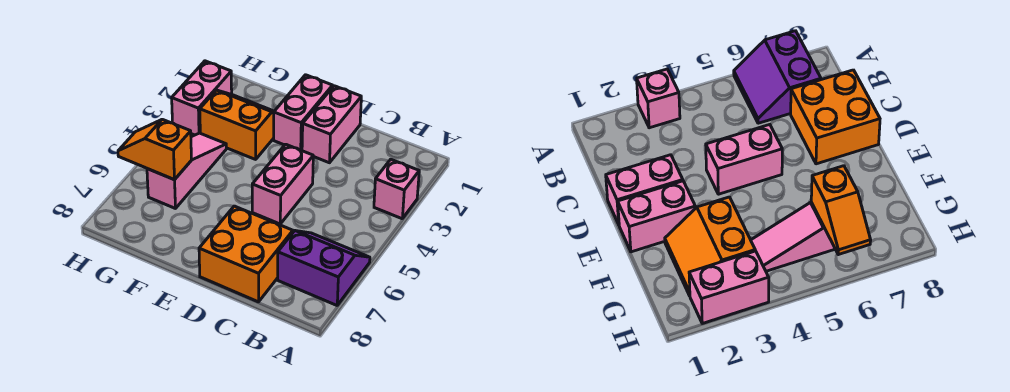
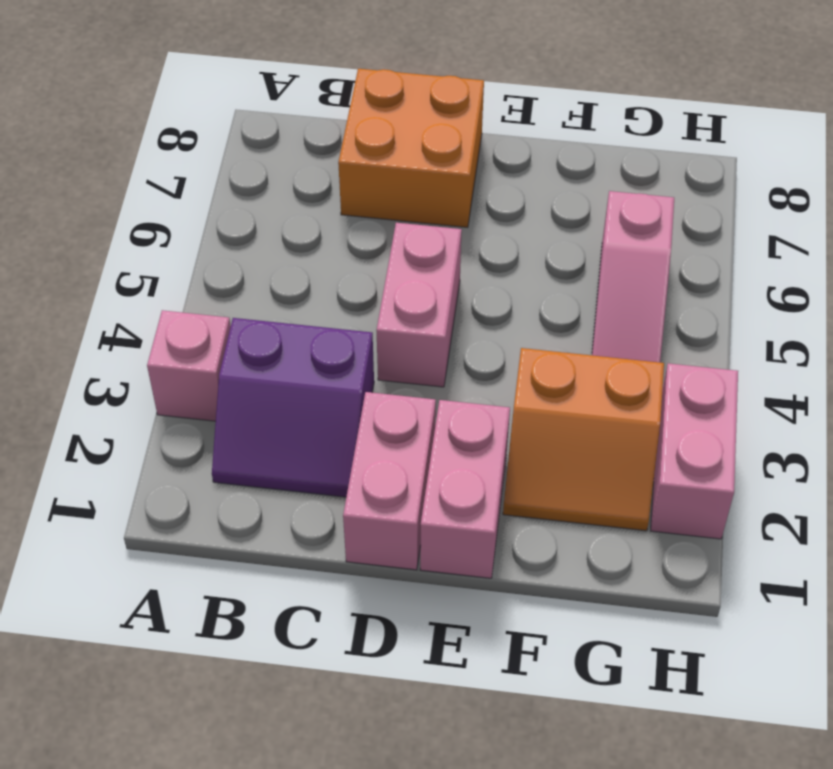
purple slope A6:B7 level 1 top 7 -> purple slope B2:C3 level 1 top 3
orange slope G6:H6 level 2 top G -> none

